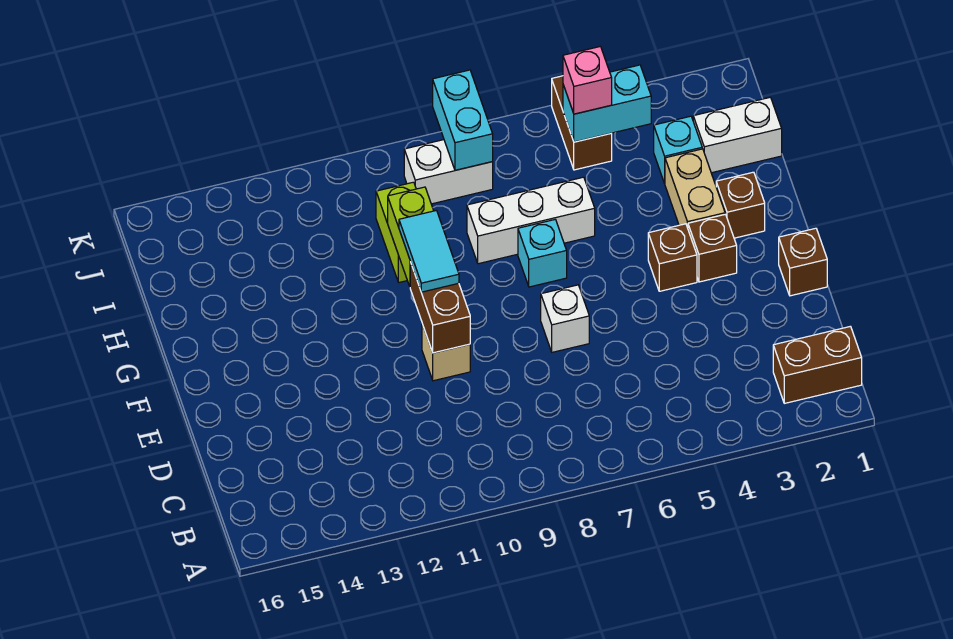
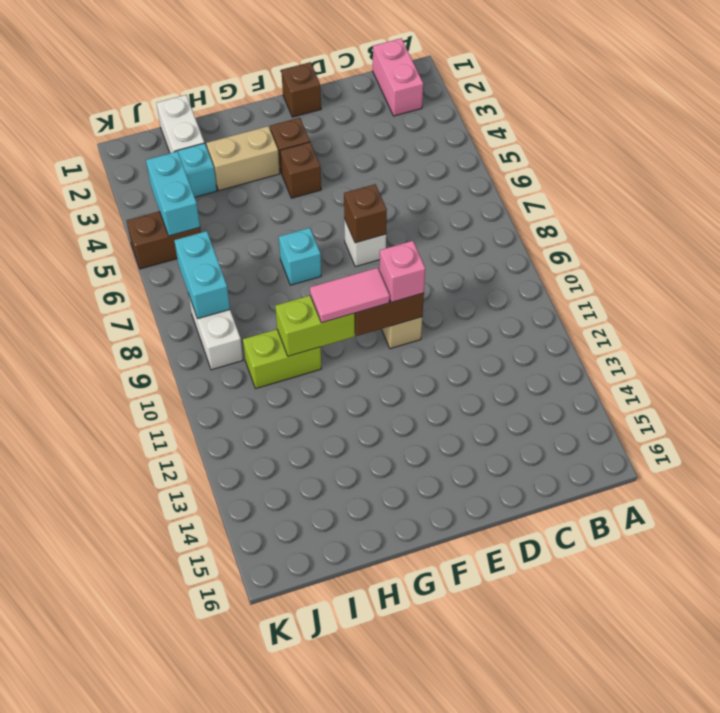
brown brick B1:B2 level 1 -> pink brick B1:B2 level 1
cyan tile F10:G10 level 3 -> pink tile F10:G10 level 3
brown brick G2 level 1 -> brown brick E7 level 2
white brick H6:H8 level 1 -> none
pink brick J5 level 3 -> pink brick E10 level 3
cyan brick J8:K8 level 2 -> cyan brick J7:J8 level 2

